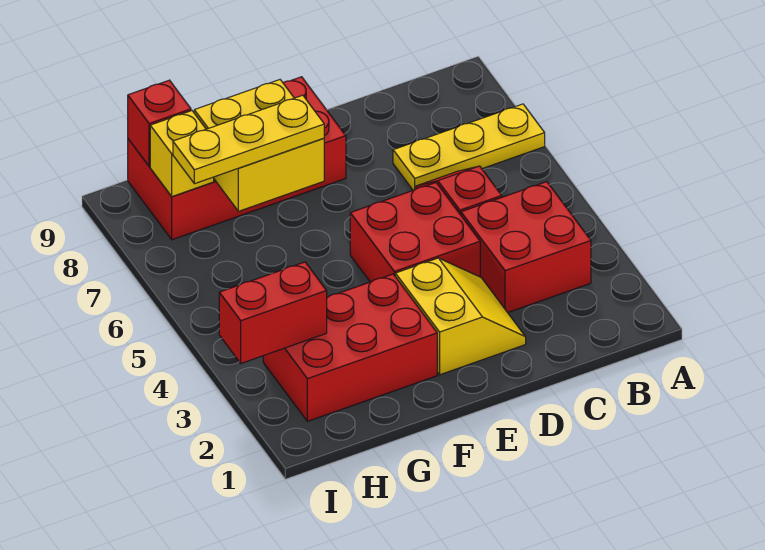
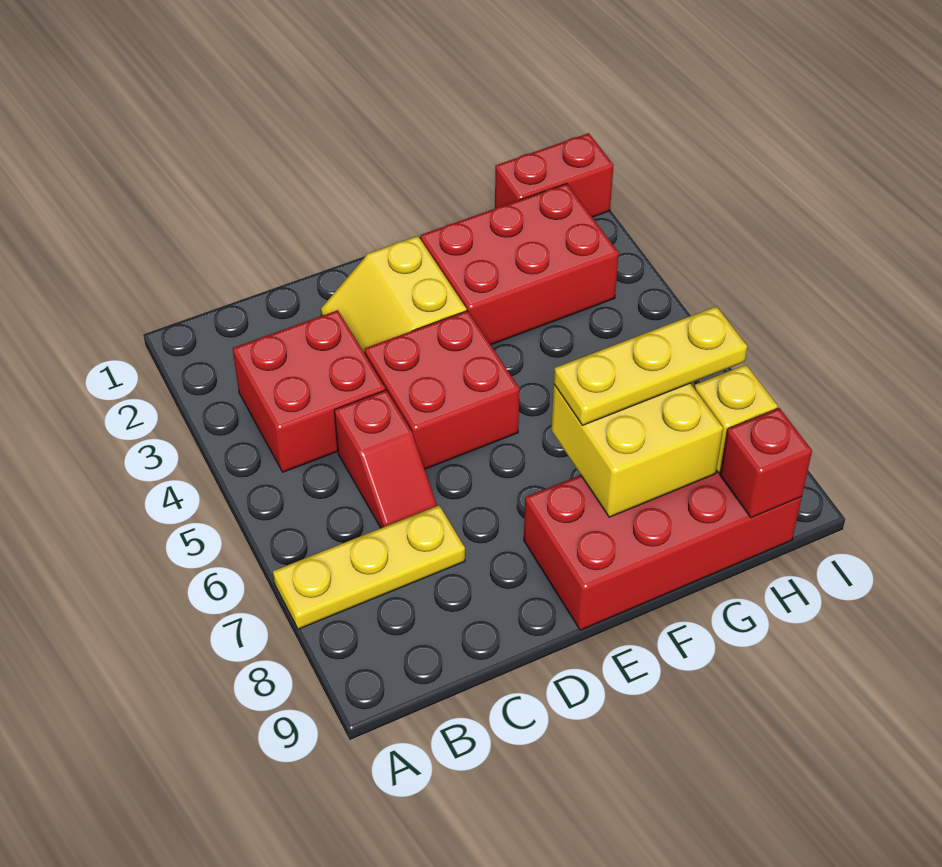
red brick H3:I3 level 2 -> red brick H1:I1 level 1

